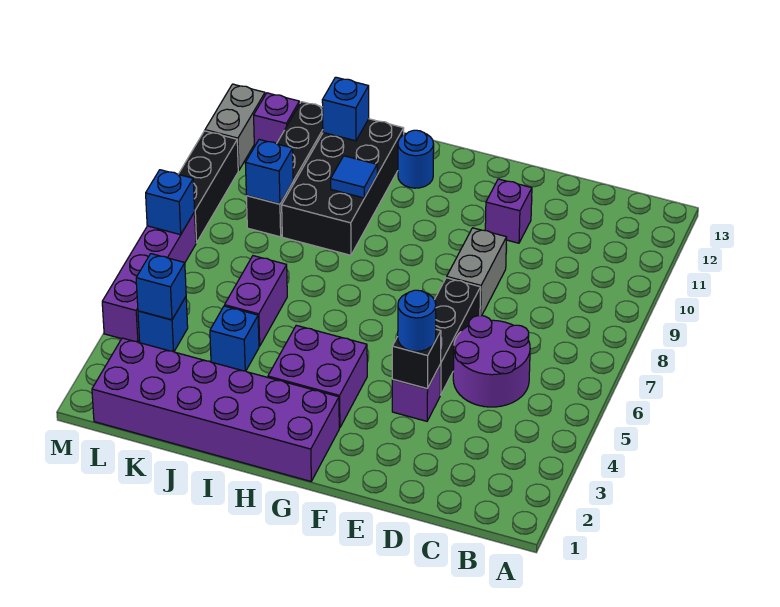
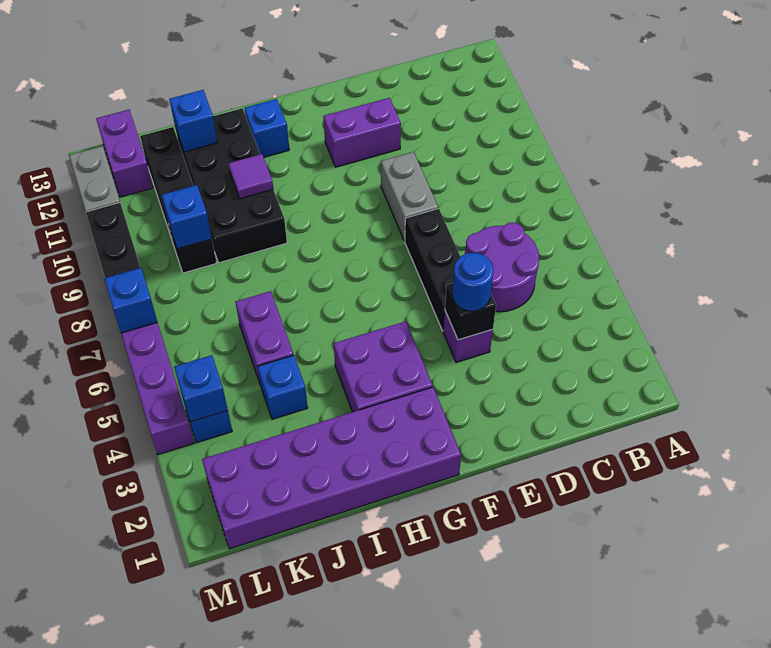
purple brick E11 level 1 -> purple brick E11:F11 level 1
blue round brick H12 level 1 -> blue brick H12 level 1
blue tile I10 level 2 -> purple tile I10 level 2
purple brick L12 level 1 -> purple brick L12:L13 level 1

